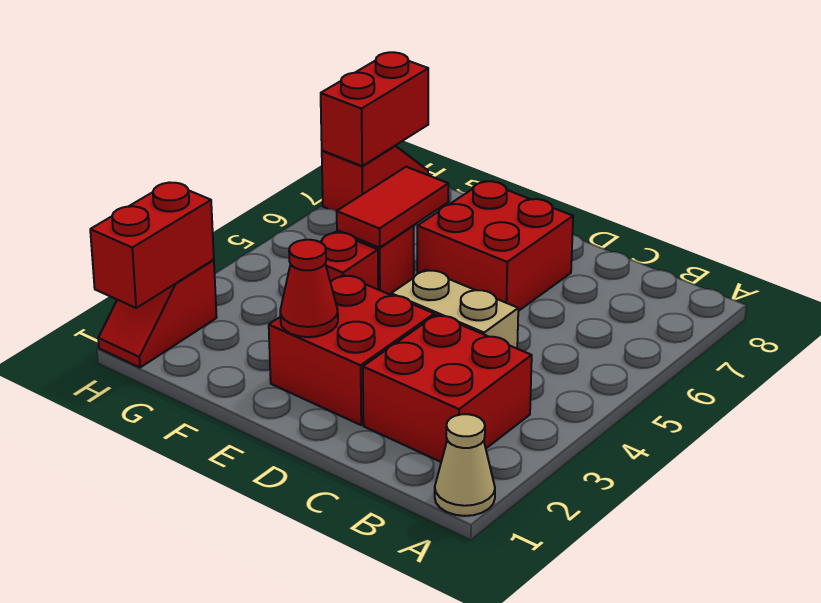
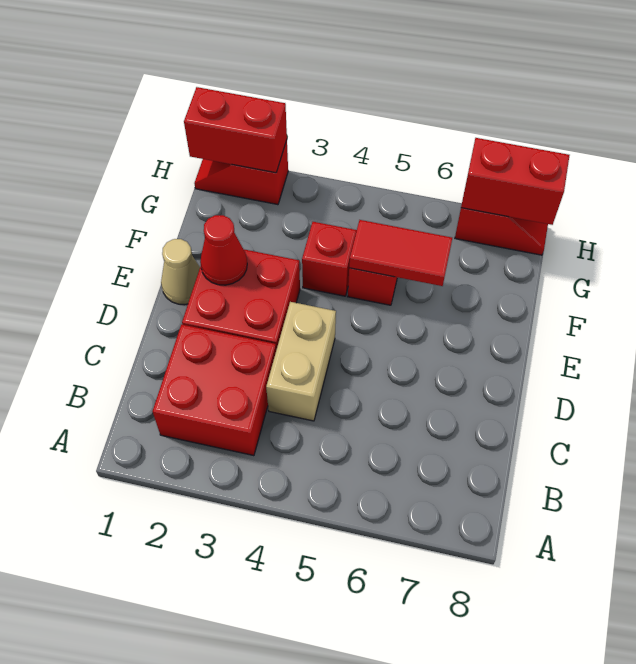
tan cone A1 level 1 -> tan cone E1 level 1
red brick D6:E7 level 1 -> none

